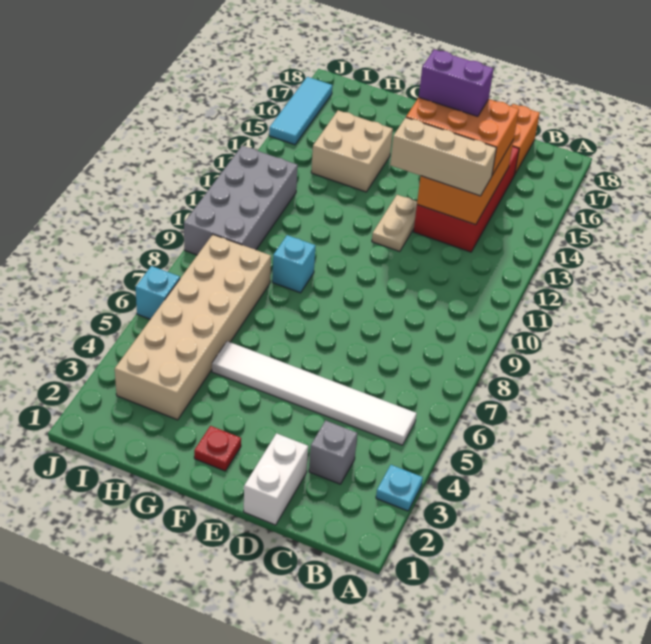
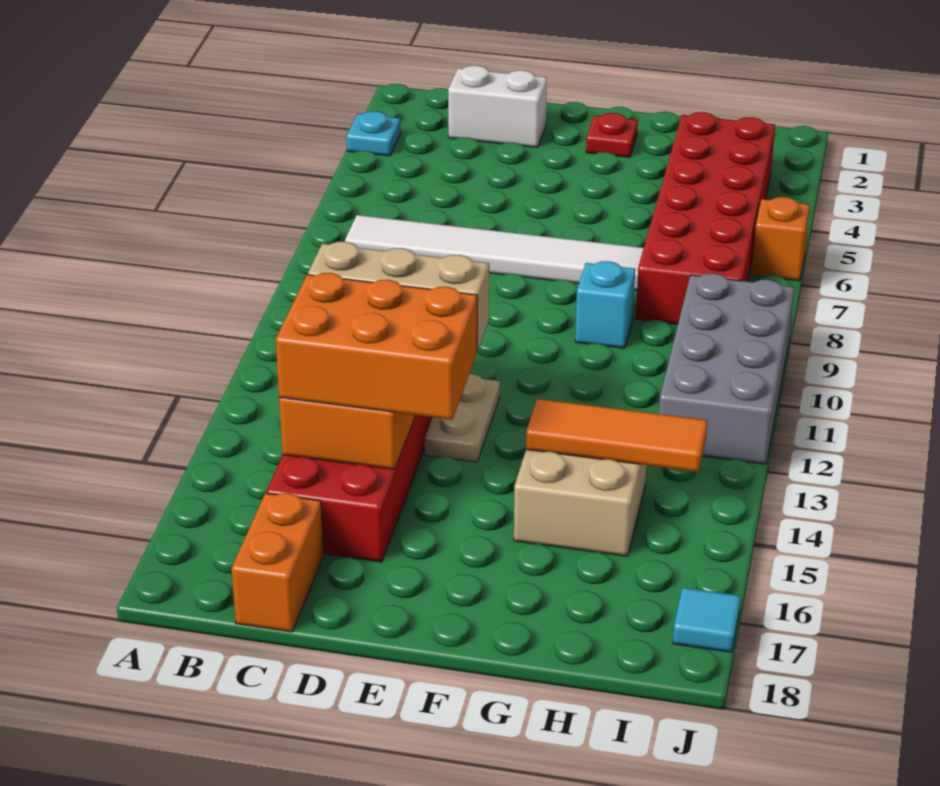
white tile B5:G5 level 1 -> white tile B7:G7 level 1
grey brick C3 level 1 -> none
white brick D1:D2 level 1 -> white brick C2:D2 level 1
purple brick D15:E15 level 4 -> none
none -> orange tile G14:I14 level 2
tan brick H3:I8 level 1 -> red brick H3:I8 level 1
cyan brick J6 level 1 -> orange brick J6 level 1
cyan tile J15:J17 level 1 -> cyan tile J17 level 1

